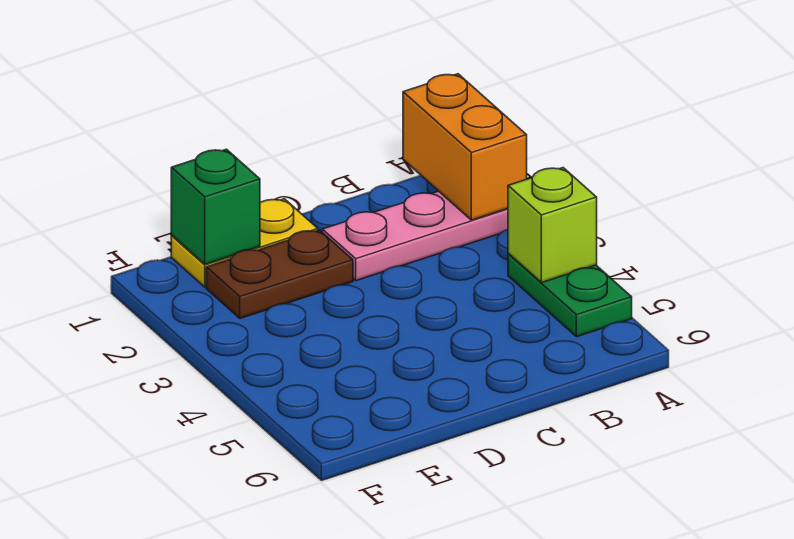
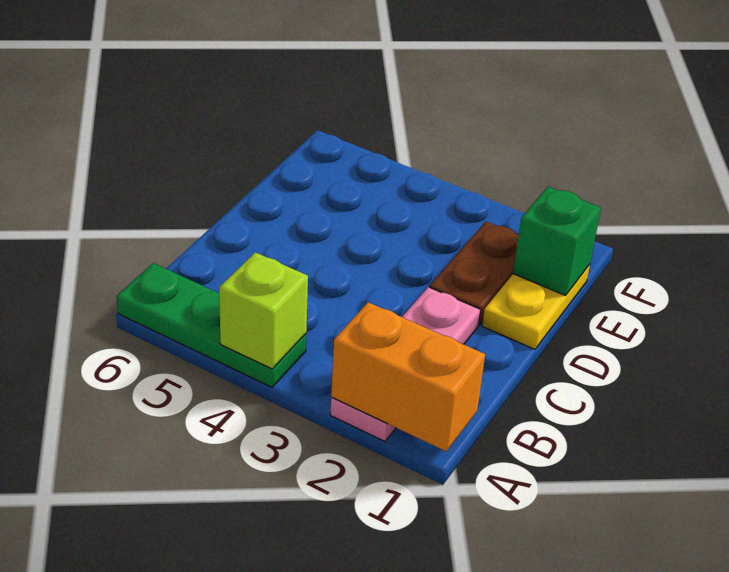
green plate A4:A5 level 1 -> green plate A4:A6 level 1

